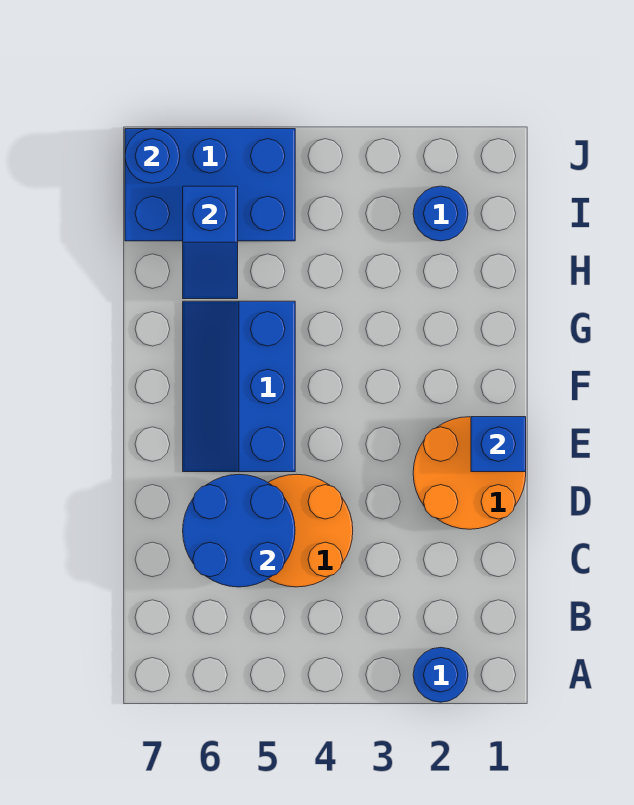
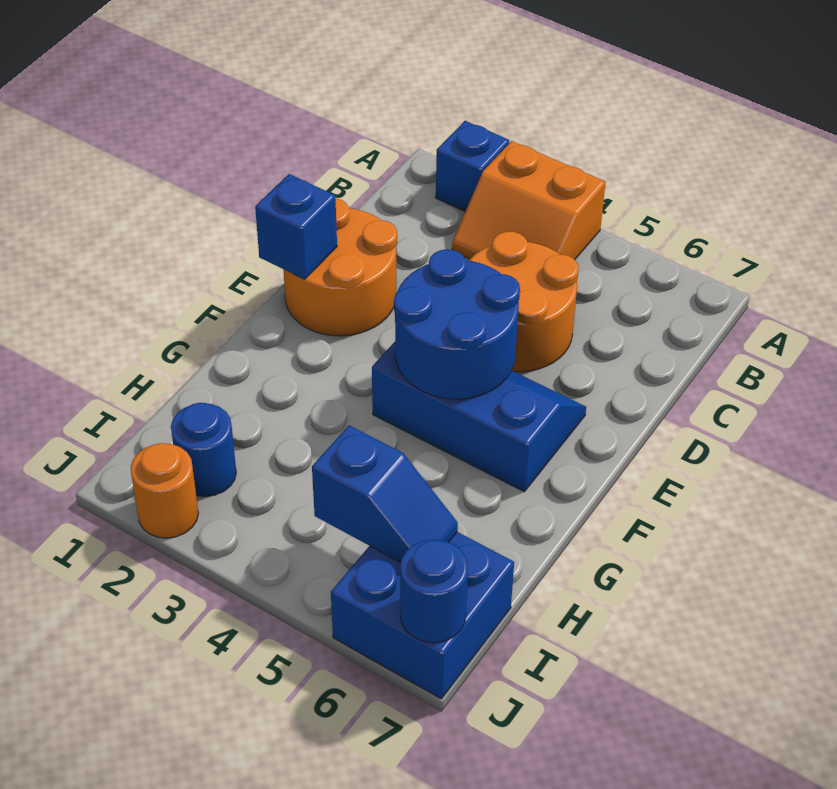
blue round brick A2 level 1 -> blue brick A2 level 1
none -> orange slope A3:B4 level 1 top A
blue round brick C5:D6 level 2 -> blue round brick E4:F5 level 2
blue slope E5:G6 level 1 top 5 -> blue slope E4:F6 level 1 top F
blue slope H6:I6 level 2 top I -> blue slope I5:I6 level 2 top 5
blue brick I5:J7 level 1 -> blue brick I6:J7 level 1
none -> orange round brick J2 level 1

